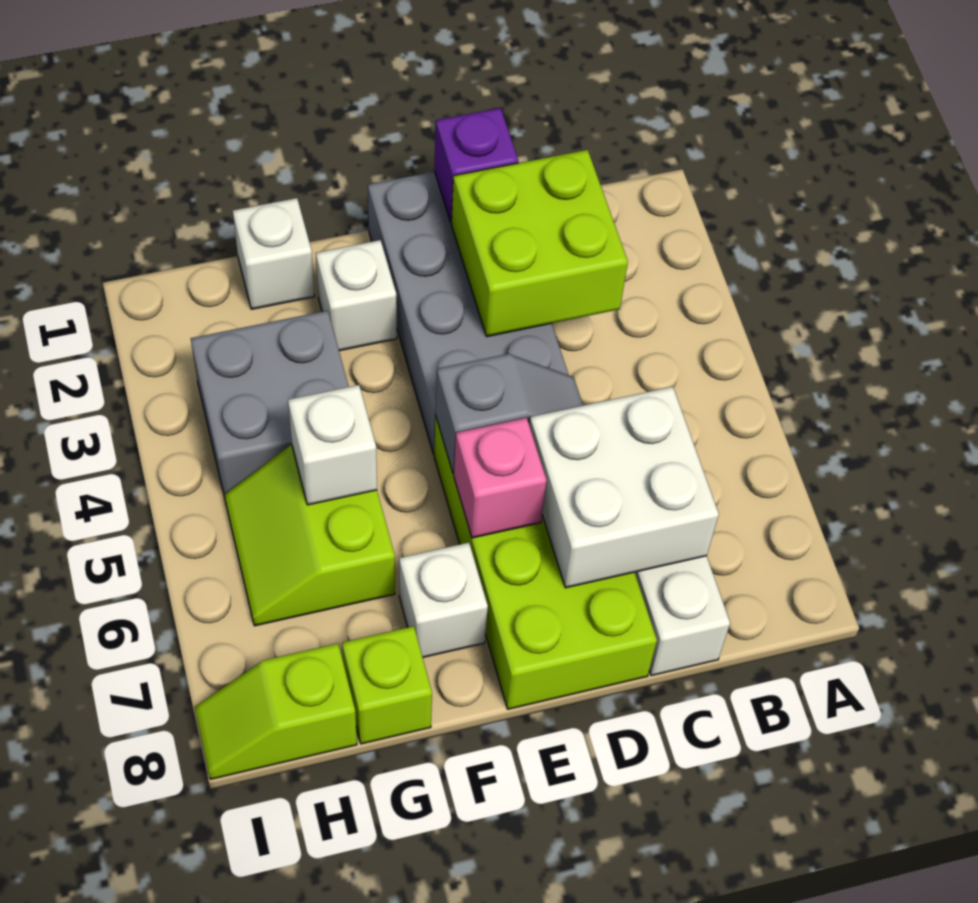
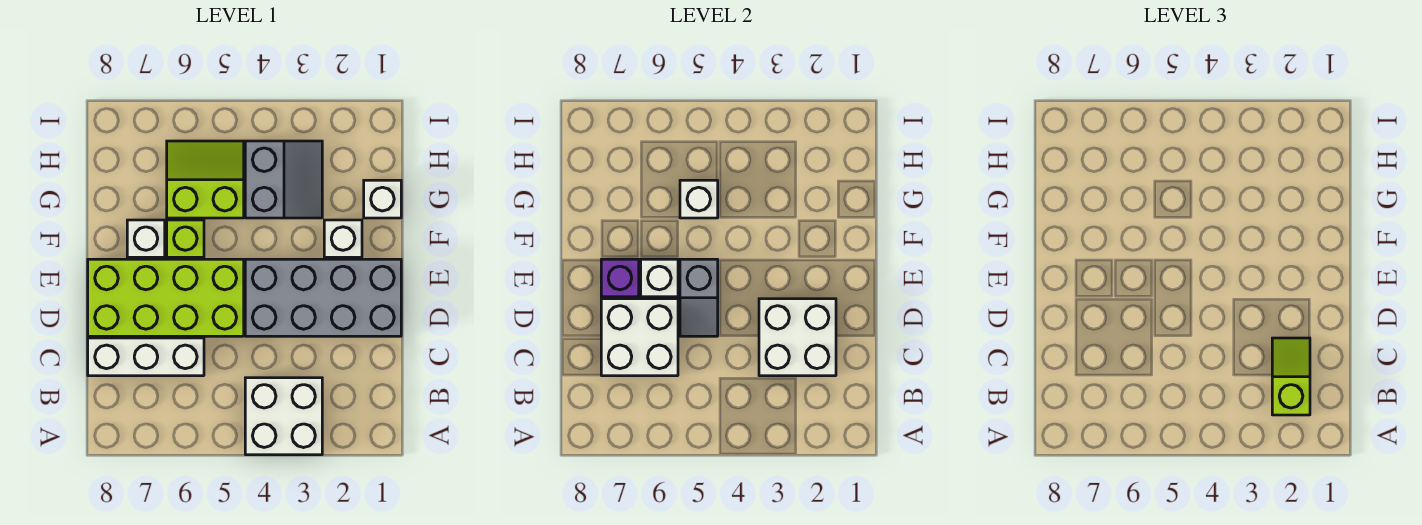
none -> white brick A3:B4 level 1
lime brick C2:D3 level 2 -> white brick C2:D3 level 2
purple brick D1 level 2 -> purple brick E7 level 2
pink brick E6 level 2 -> white brick E6 level 2
grey brick G3:H4 level 1 -> grey slope G3:H4 level 1 top 4
lime brick G8 level 1 -> lime brick F6 level 1
lime slope H8:I8 level 1 top H -> lime slope B2:C2 level 3 top B

